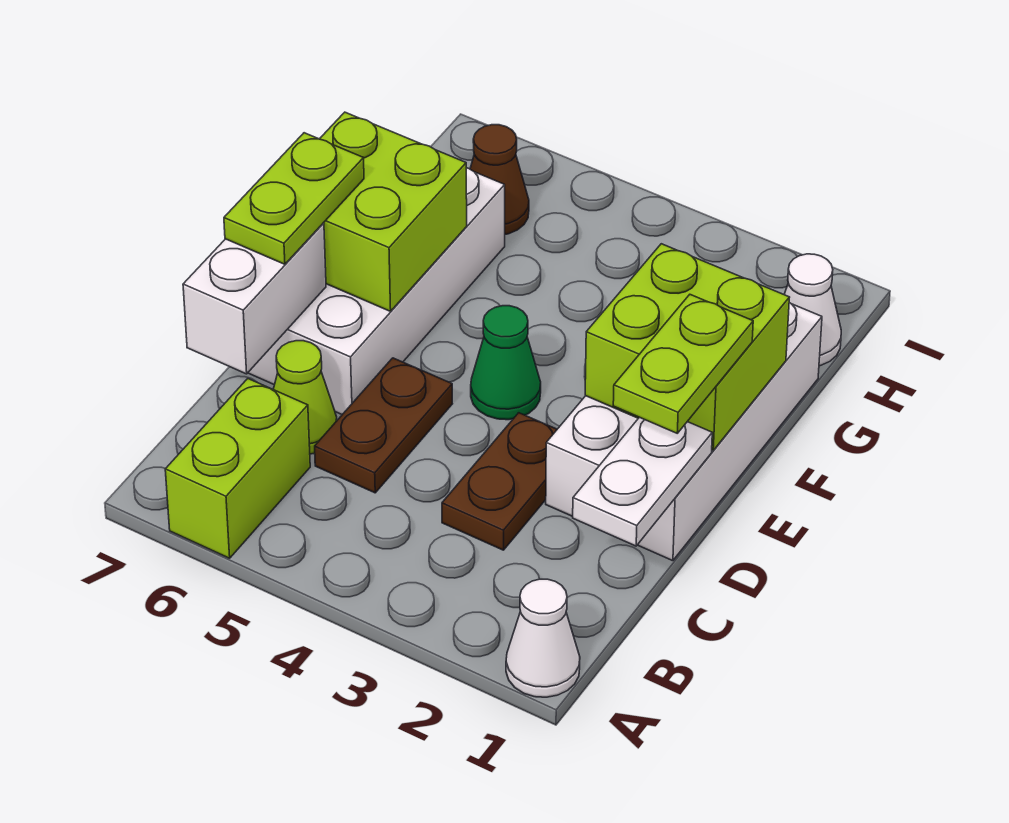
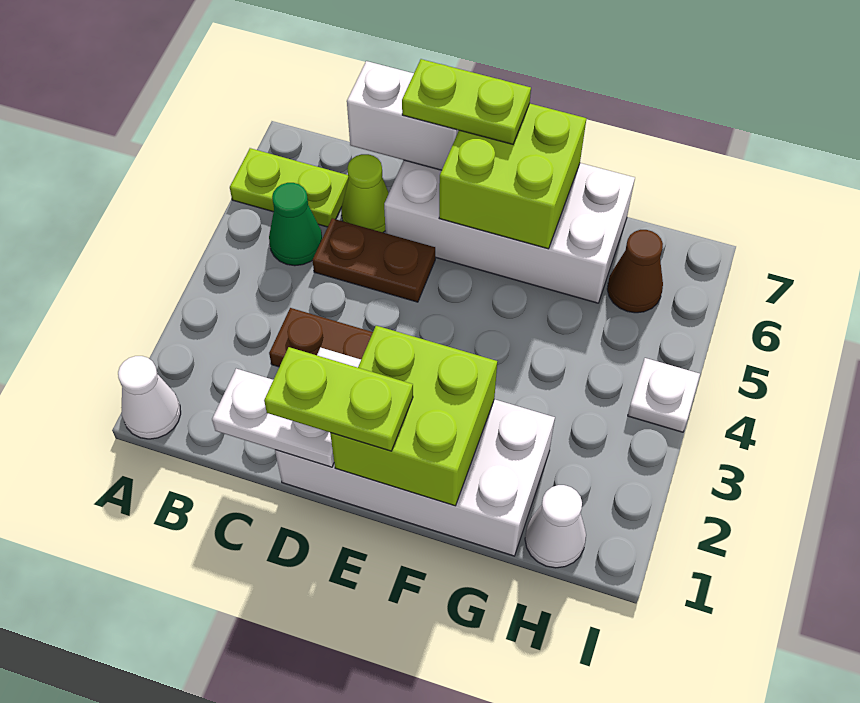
lime brick A6:B6 level 1 -> lime plate A6:B6 level 1
green cone E4 level 1 -> green cone B5 level 1
none -> white plate I4 level 1

